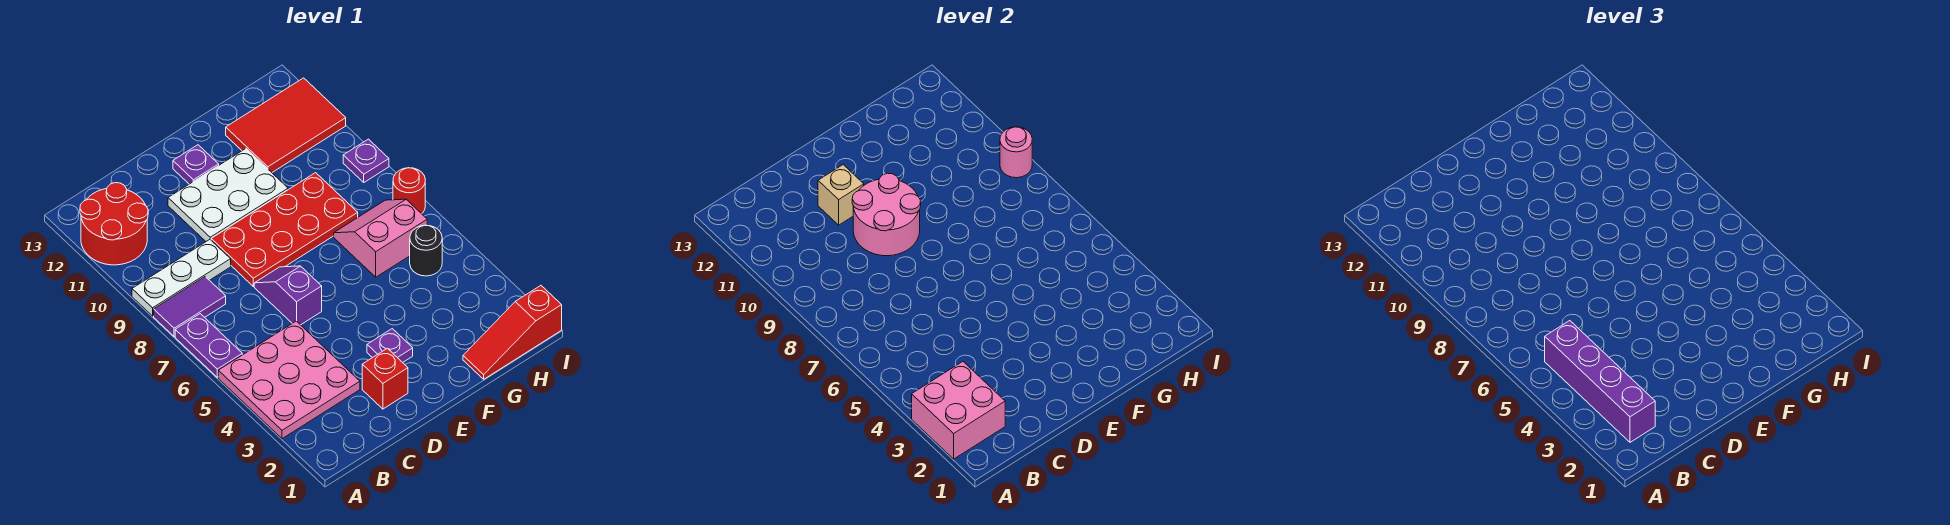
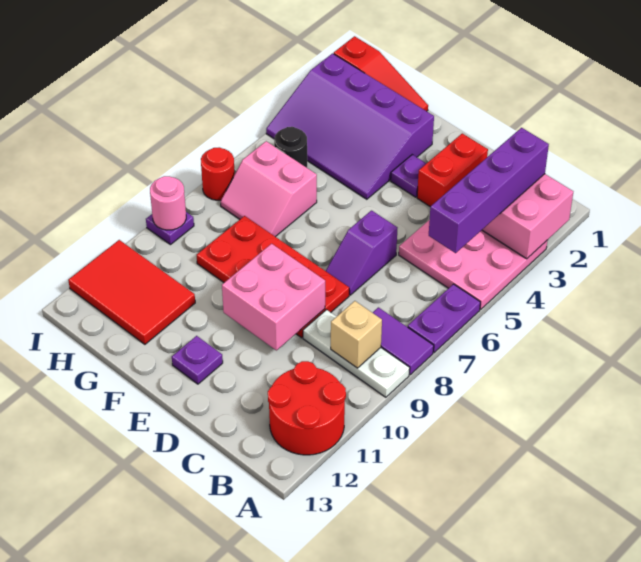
red brick D2 level 1 -> red brick D2:D3 level 1
pink round brick D9:E10 level 2 -> pink brick D9:E10 level 2
white plate D10:F11 level 1 -> none
tan brick D11 level 2 -> tan brick B9 level 2
none -> purple slope F2:I4 level 1 top 2

